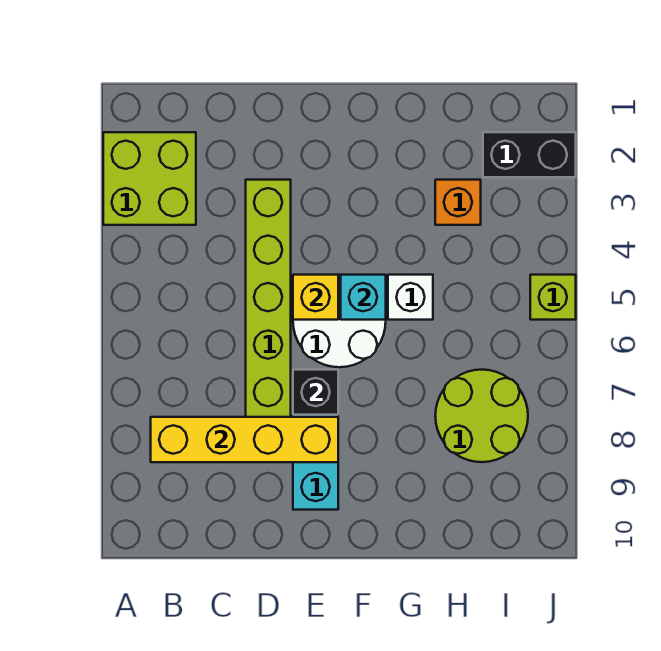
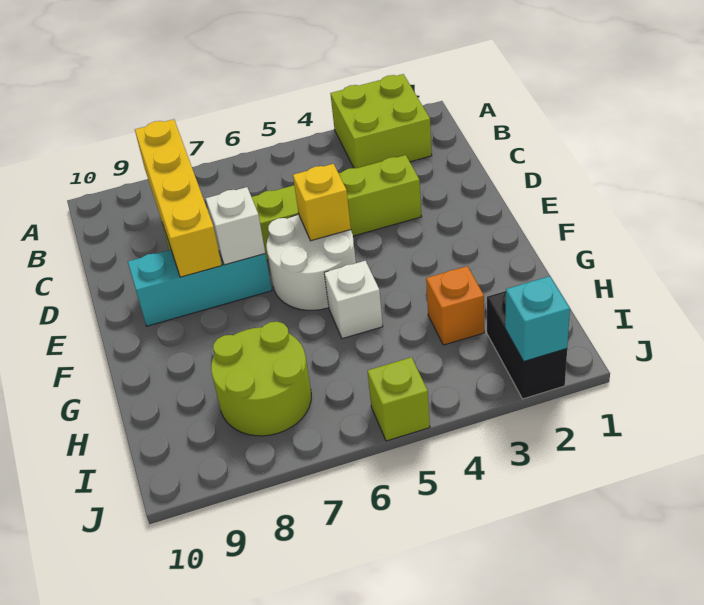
black brick E7 level 2 -> white brick E7 level 2
cyan brick F5 level 2 -> cyan brick J2 level 2

